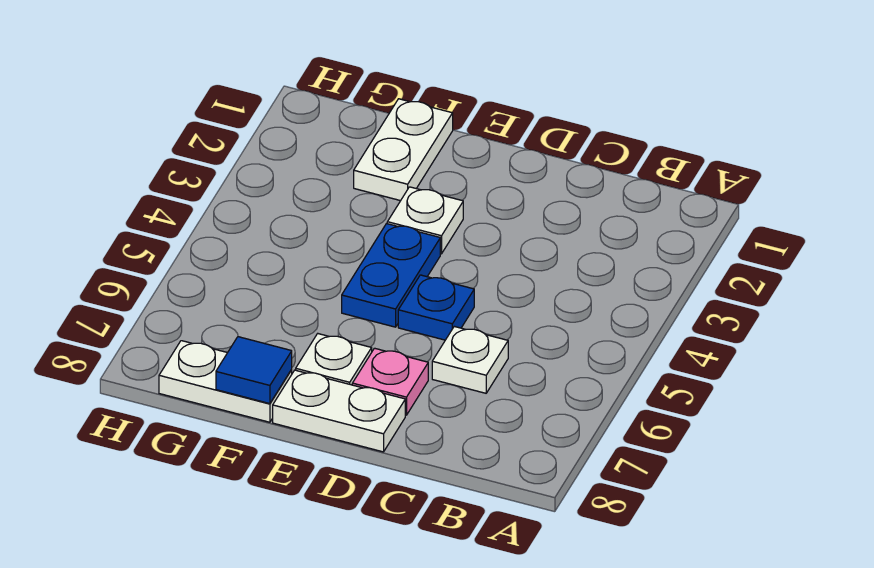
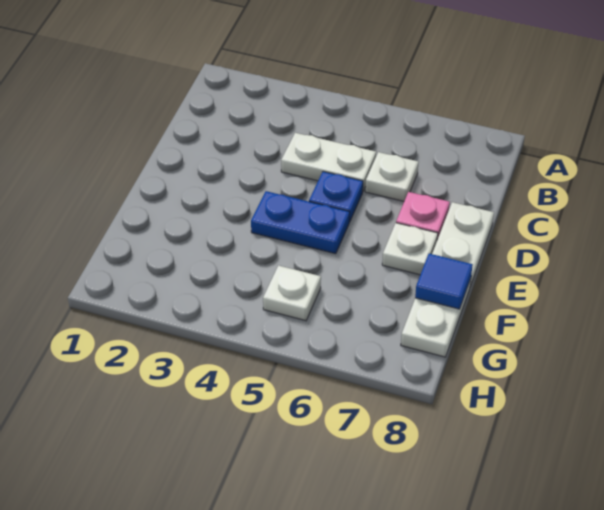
white plate E3 level 1 -> white plate G5 level 1
white plate F1:F2 level 1 -> white plate C4:C5 level 1

